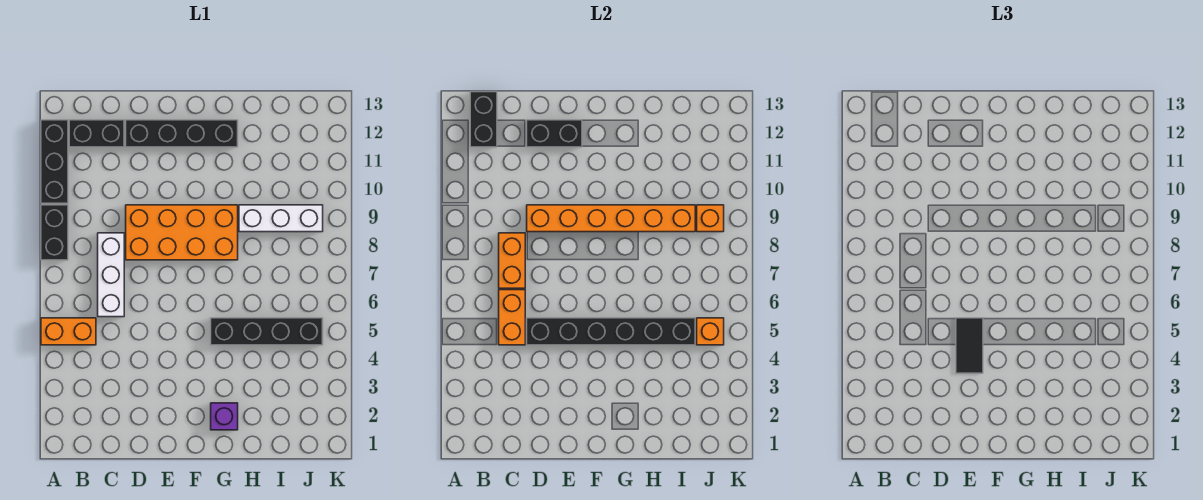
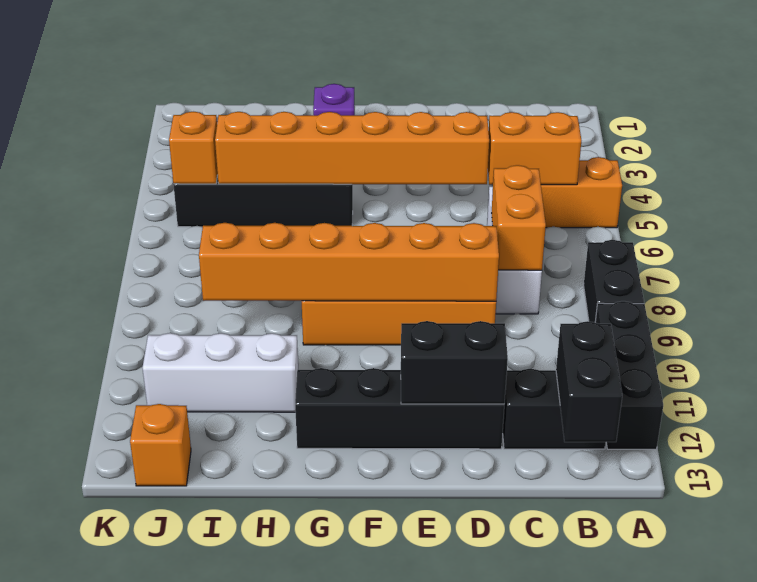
orange brick C5:C6 level 2 -> orange brick B5:C5 level 2
black brick D5:I5 level 2 -> orange brick D5:I5 level 2
black tile E4:E5 level 3 -> none
white brick H9:J9 level 1 -> white brick H11:J11 level 1
orange brick J9 level 2 -> orange brick J13 level 1

